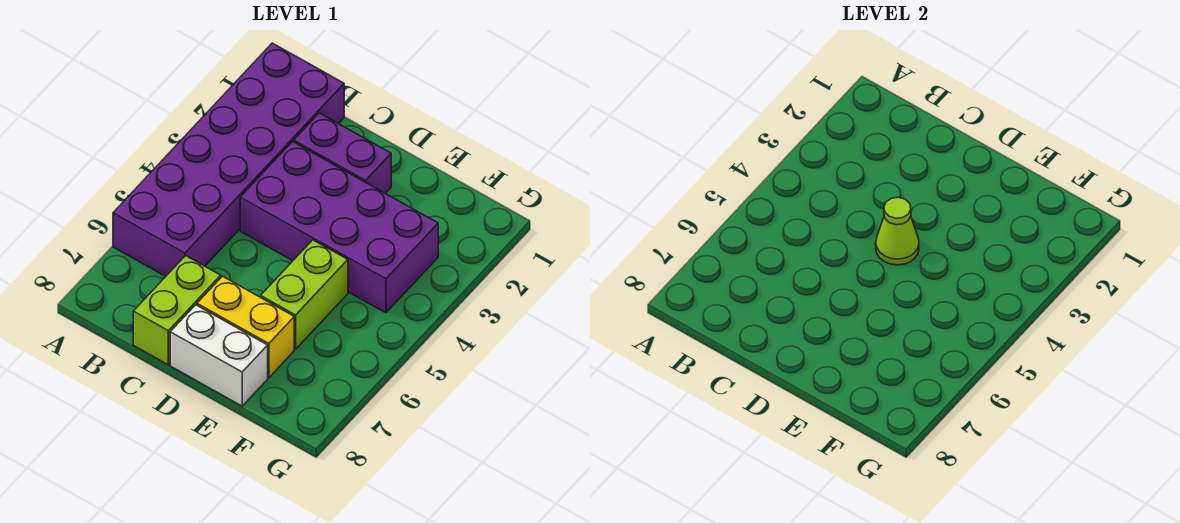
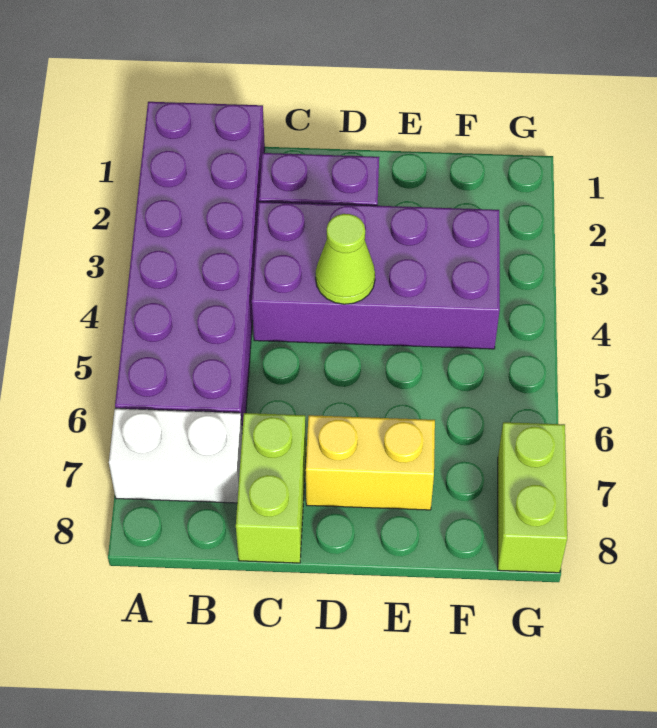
white brick D8:E8 level 1 -> white brick A7:B7 level 1
lime brick E5:E6 level 1 -> lime brick G7:G8 level 1

